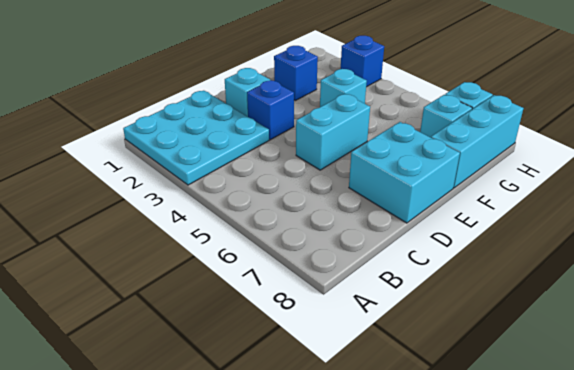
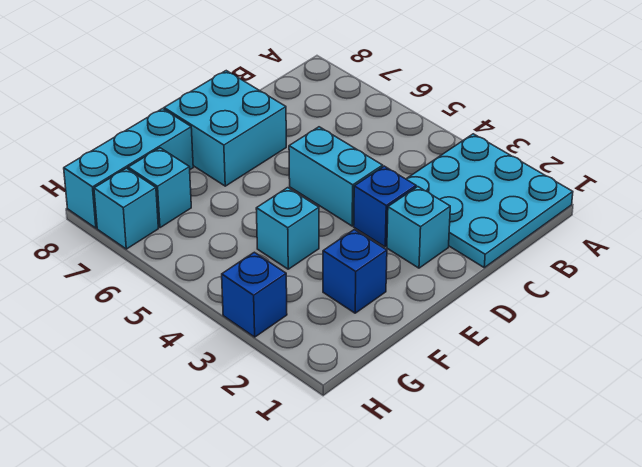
cyan brick D5:E5 level 1 -> cyan brick D4:D5 level 1

